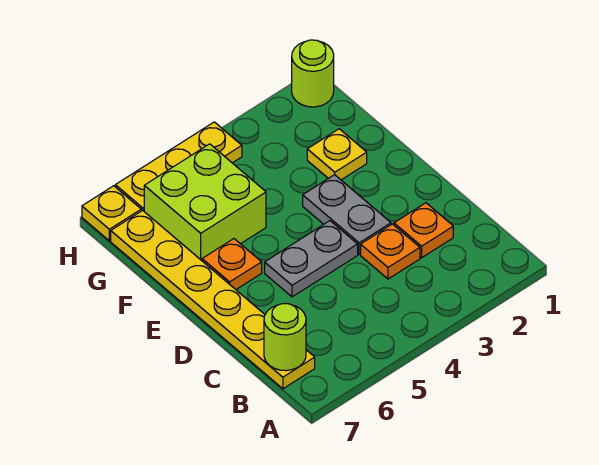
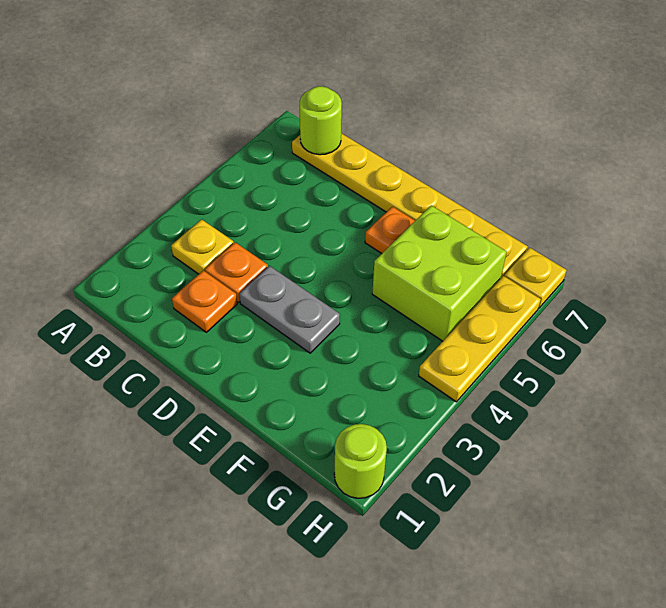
grey plate D4:D5 level 1 -> none
yellow plate F2 level 1 -> yellow plate B3 level 1

